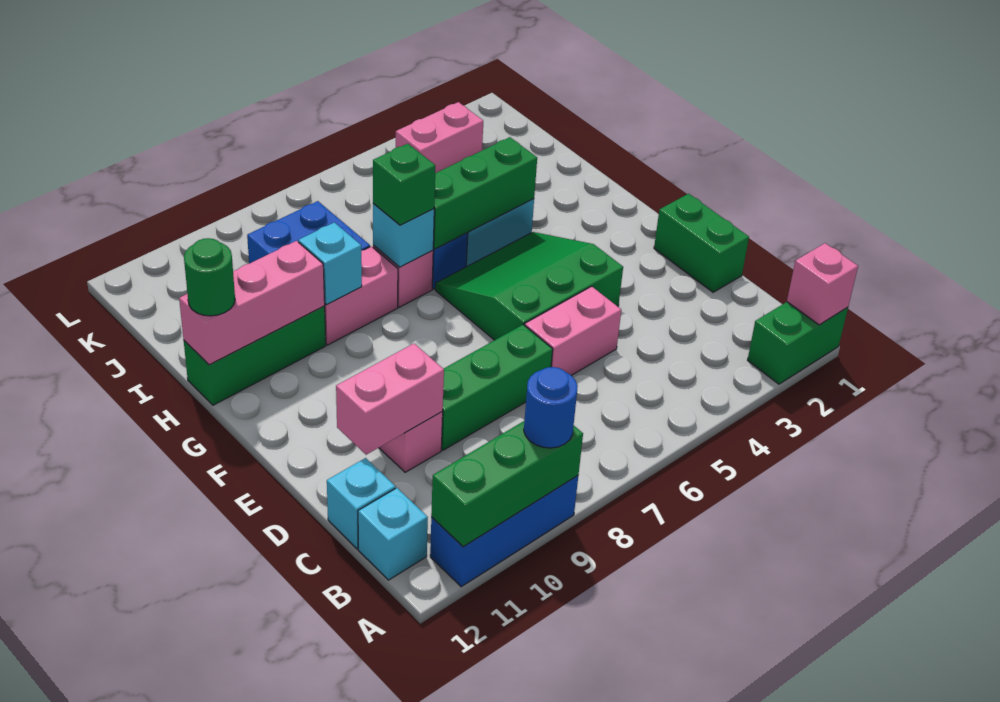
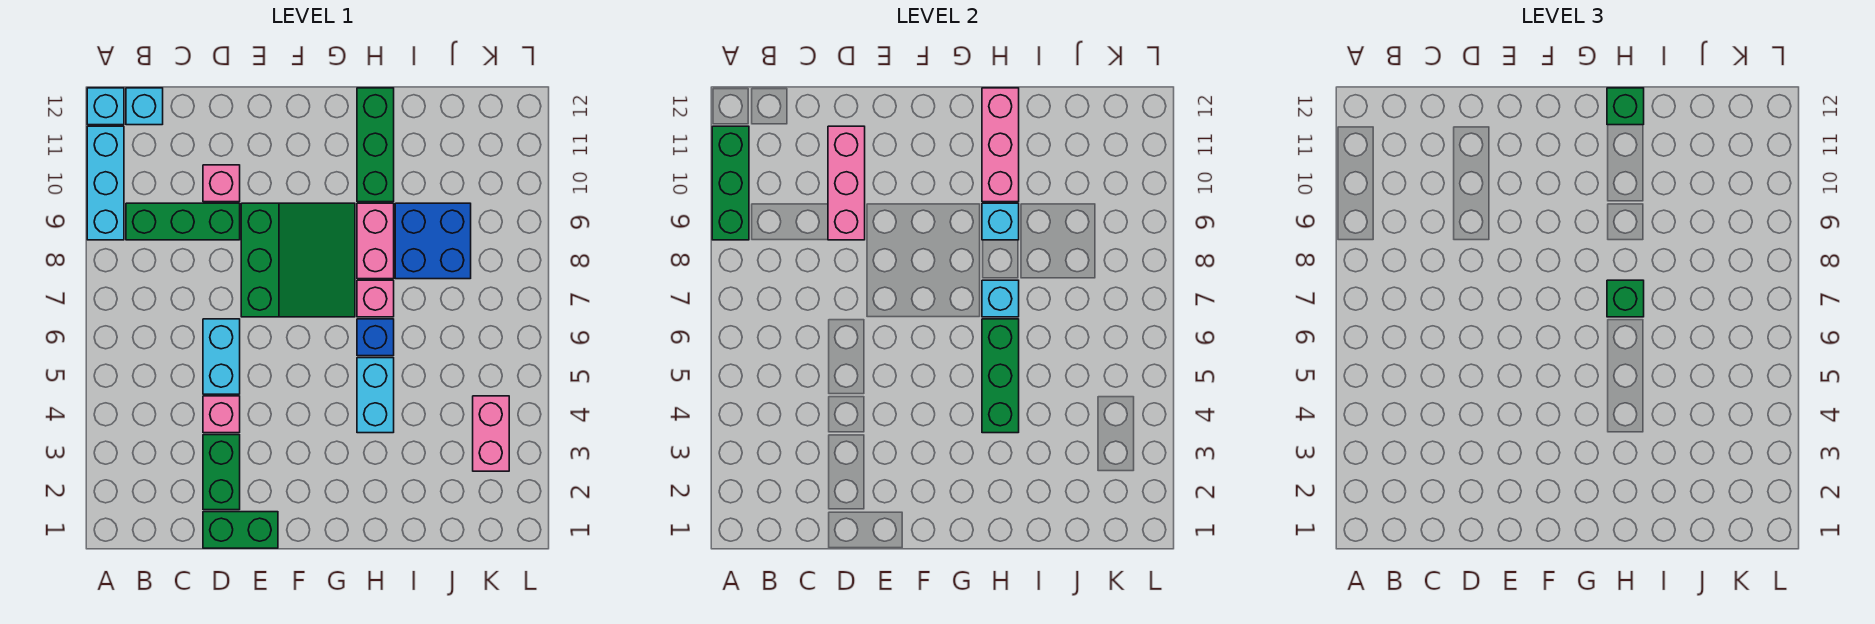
green brick A1:A2 level 1 -> green brick D2:D3 level 1
pink brick A1 level 2 -> pink brick D4 level 1
blue brick A9:A11 level 1 -> cyan brick A9:A11 level 1
blue round brick A9 level 3 -> none
cyan brick C12 level 1 -> cyan brick A12 level 1
pink brick D5:D6 level 1 -> cyan brick D5:D6 level 1
green brick D7:D9 level 1 -> green brick B9:D9 level 1
pink brick D10:D11 level 2 -> pink brick D9:D11 level 2
green slope E4:G6 level 1 top E -> green slope E7:G9 level 1 top E
green round brick H12 level 3 -> green brick H12 level 3

